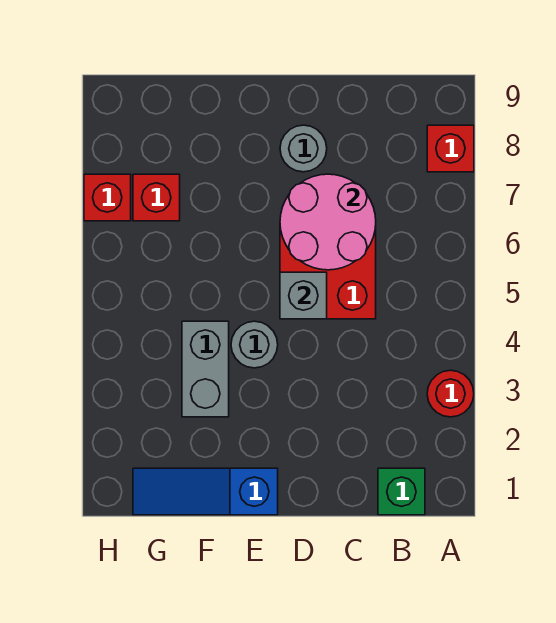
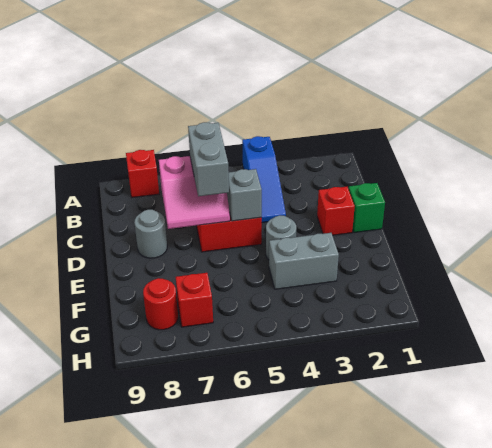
red round brick A3 level 1 -> red round brick G8 level 1
green brick B1 level 1 -> green brick D1 level 1
pink round brick C6:D7 level 2 -> pink slope C6:D7 level 2 top C
none -> grey brick C6:D6 level 3
blue slope E1:G1 level 1 top E -> blue slope A4:C4 level 1 top A
red brick H7 level 1 -> red brick D2 level 1

